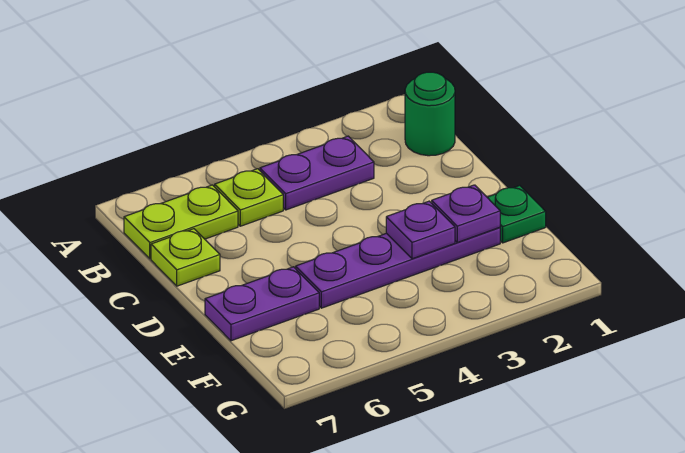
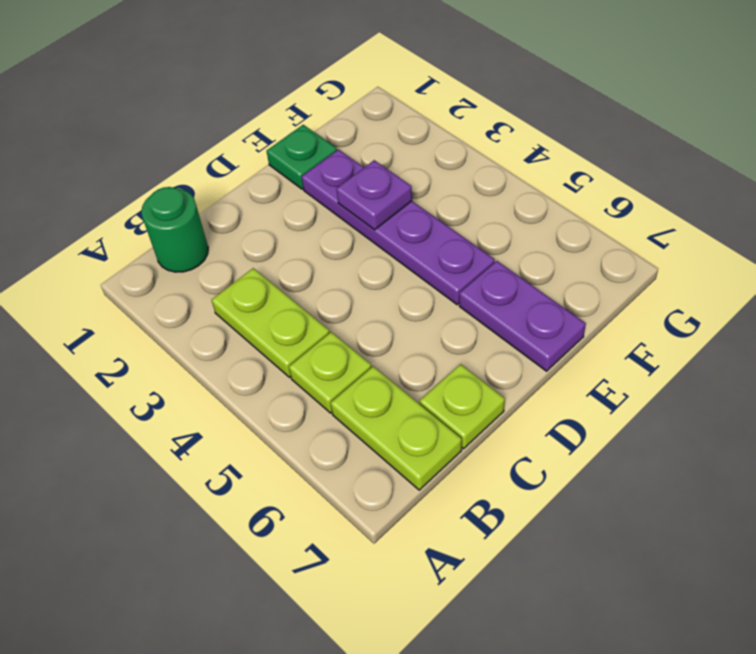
purple plate B3:B4 level 1 -> lime plate B3:B4 level 1
purple plate E2 level 2 -> none

